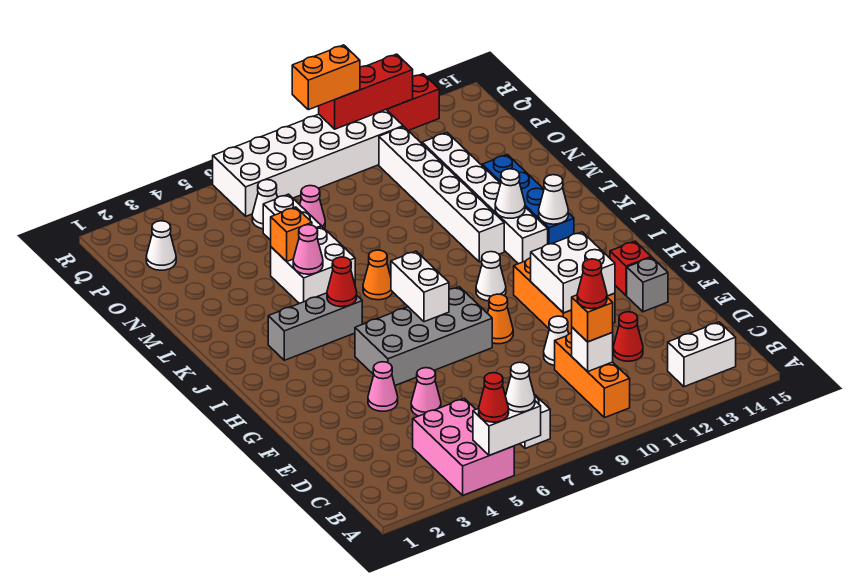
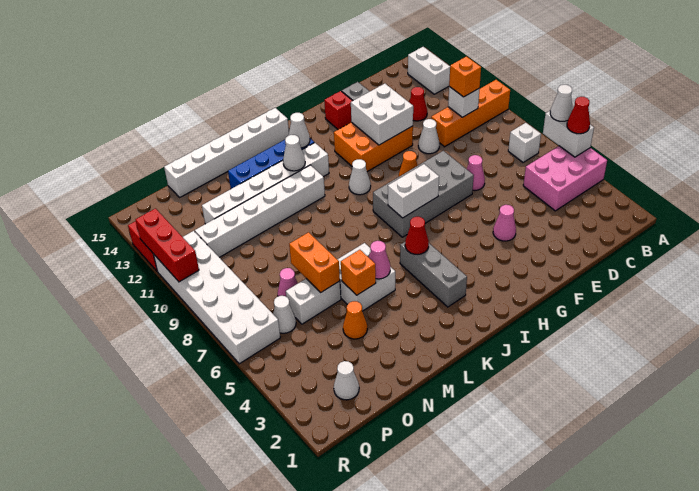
orange brick B10:D10 level 1 -> orange brick A10:D10 level 1
red cone C10 level 4 -> none
pink cone E5 level 1 -> pink cone E7 level 1
grey brick G5:H8 level 1 -> grey brick F7:I8 level 1
none -> white brick J15:O15 level 1
orange cone K7 level 1 -> orange cone N4 level 1
orange brick R9:R10 level 3 -> orange brick N6:N7 level 2

